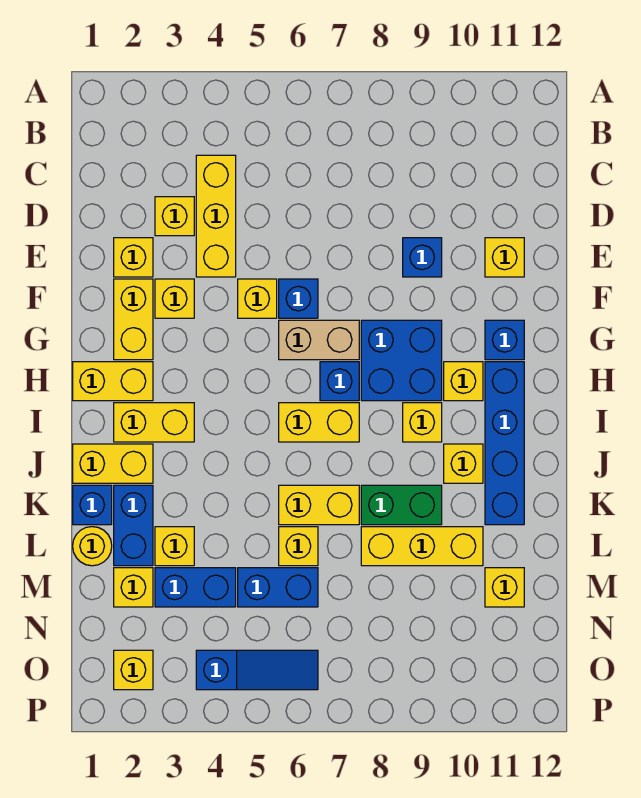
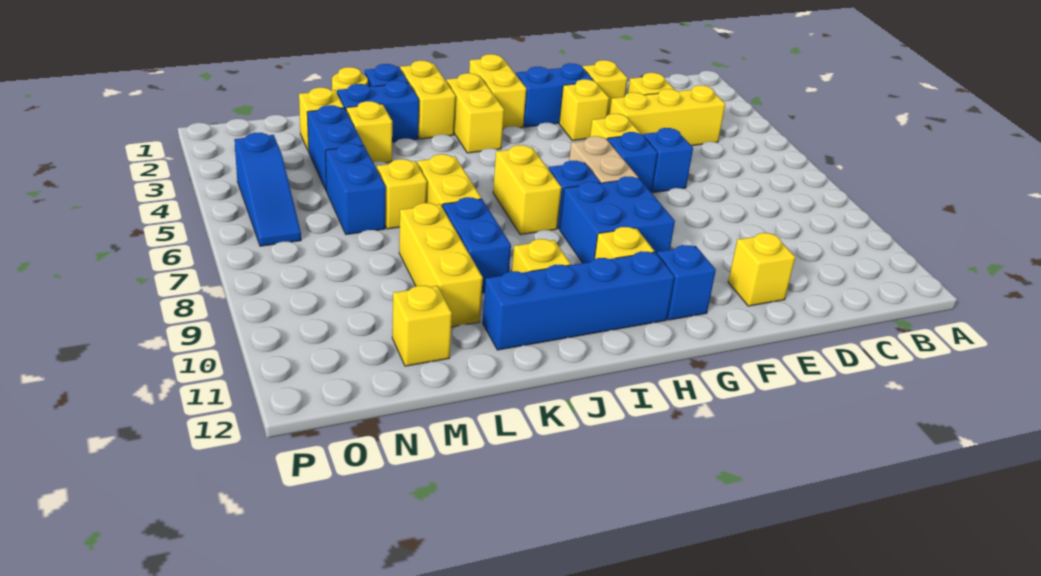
blue brick E9 level 1 -> blue brick E6 level 1
yellow brick F2:G2 level 1 -> blue brick F2:G2 level 1
yellow brick I9 level 1 -> none
green brick K8:K9 level 1 -> blue brick K8:K9 level 1
yellow brick O2 level 1 -> none

